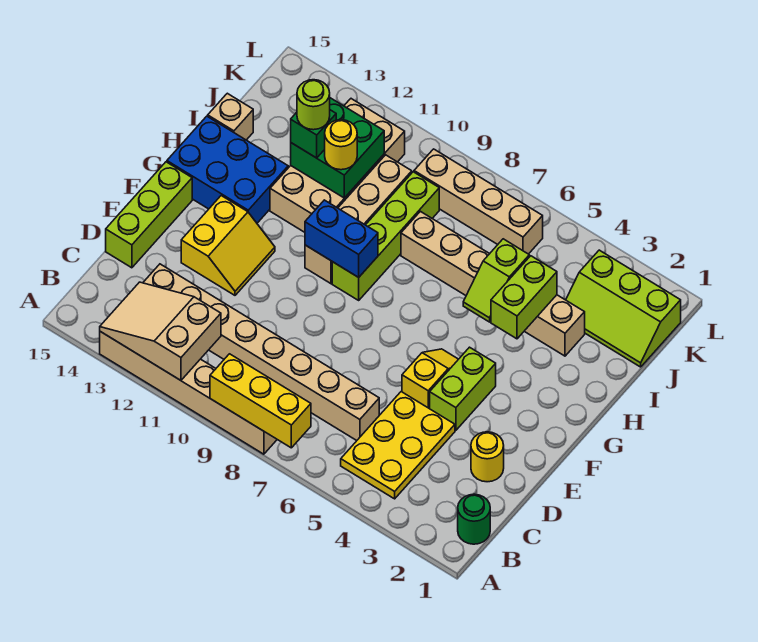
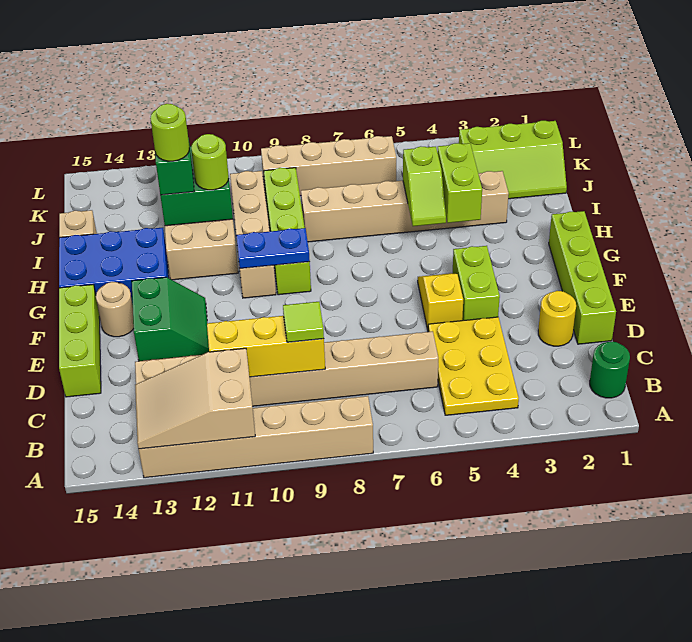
yellow brick A7:A9 level 2 -> yellow brick C9:C11 level 2
none -> lime tile C9 level 3
none -> lime brick D1:G1 level 1
yellow slope E12:F13 level 1 top 13 -> green slope E12:F13 level 1 top 13
none -> tan round brick F14 level 1
blue brick G9:G10 level 2 -> blue plate G9:G10 level 2
yellow round brick I11 level 3 -> lime round brick I11 level 3

